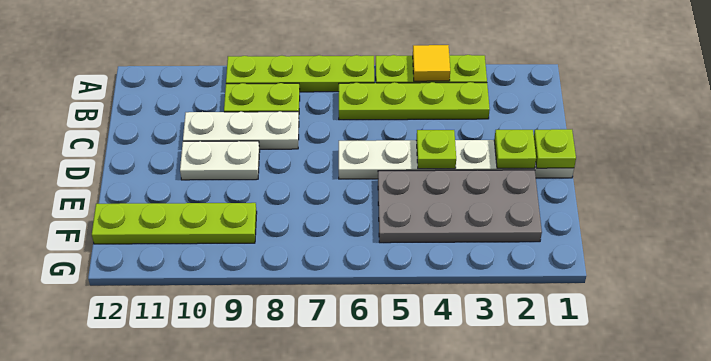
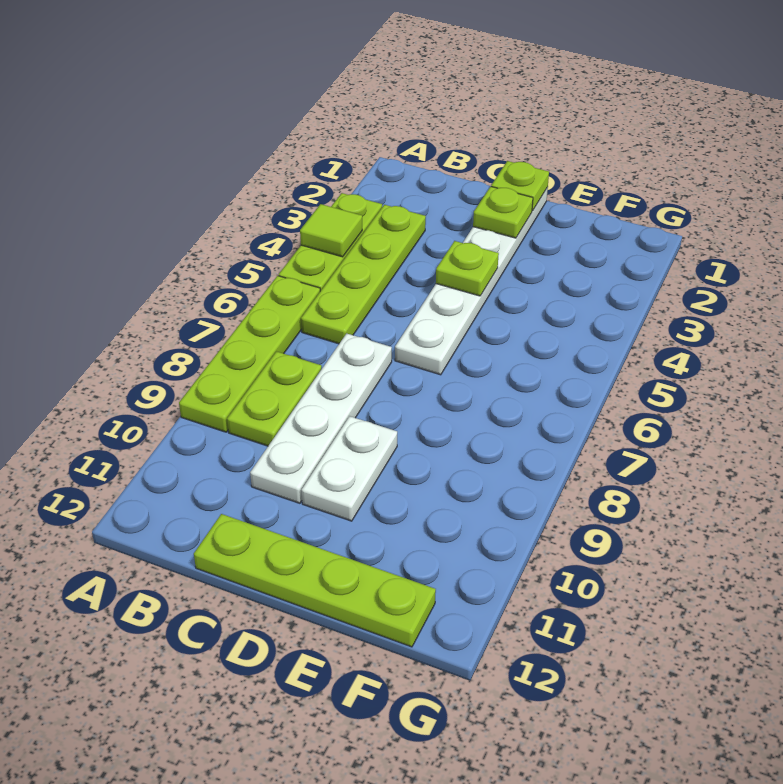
yellow tile A4 level 2 -> lime tile A4 level 2
white plate C8:C10 level 1 -> white plate C7:C10 level 1
grey plate E2:F5 level 1 -> none
lime plate F9:F12 level 1 -> lime plate C12:F12 level 1

